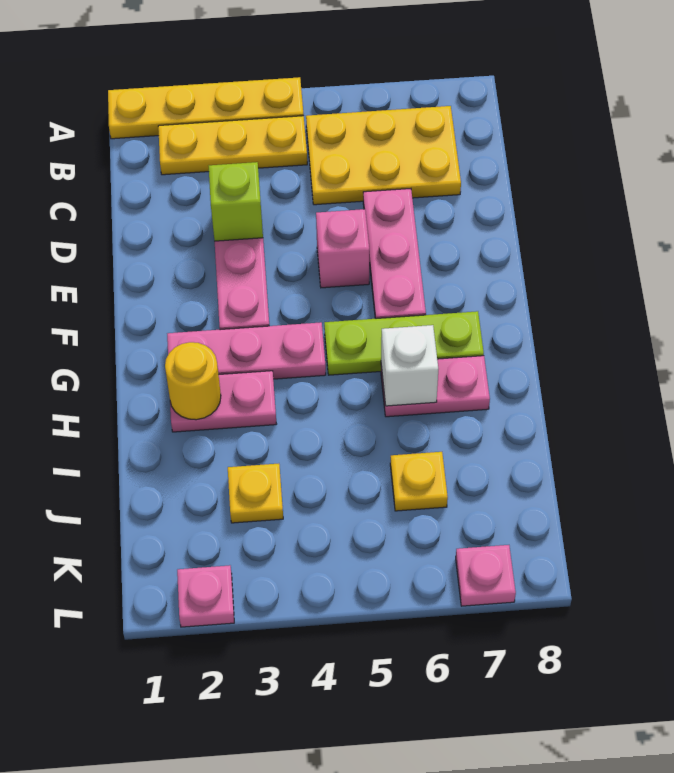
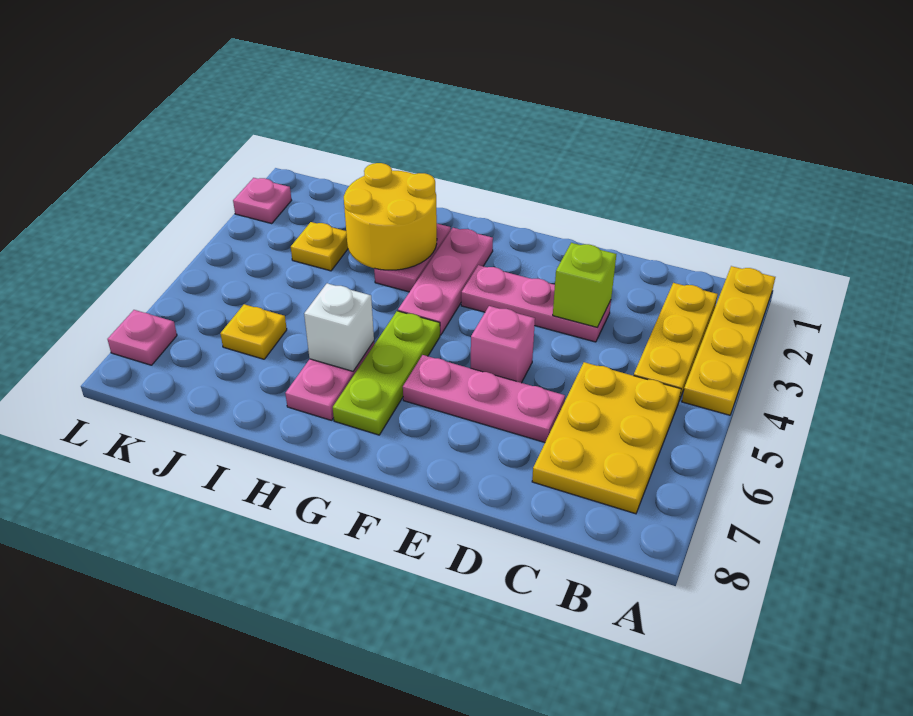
yellow round brick H2 level 2 -> yellow round brick H2:I3 level 2

